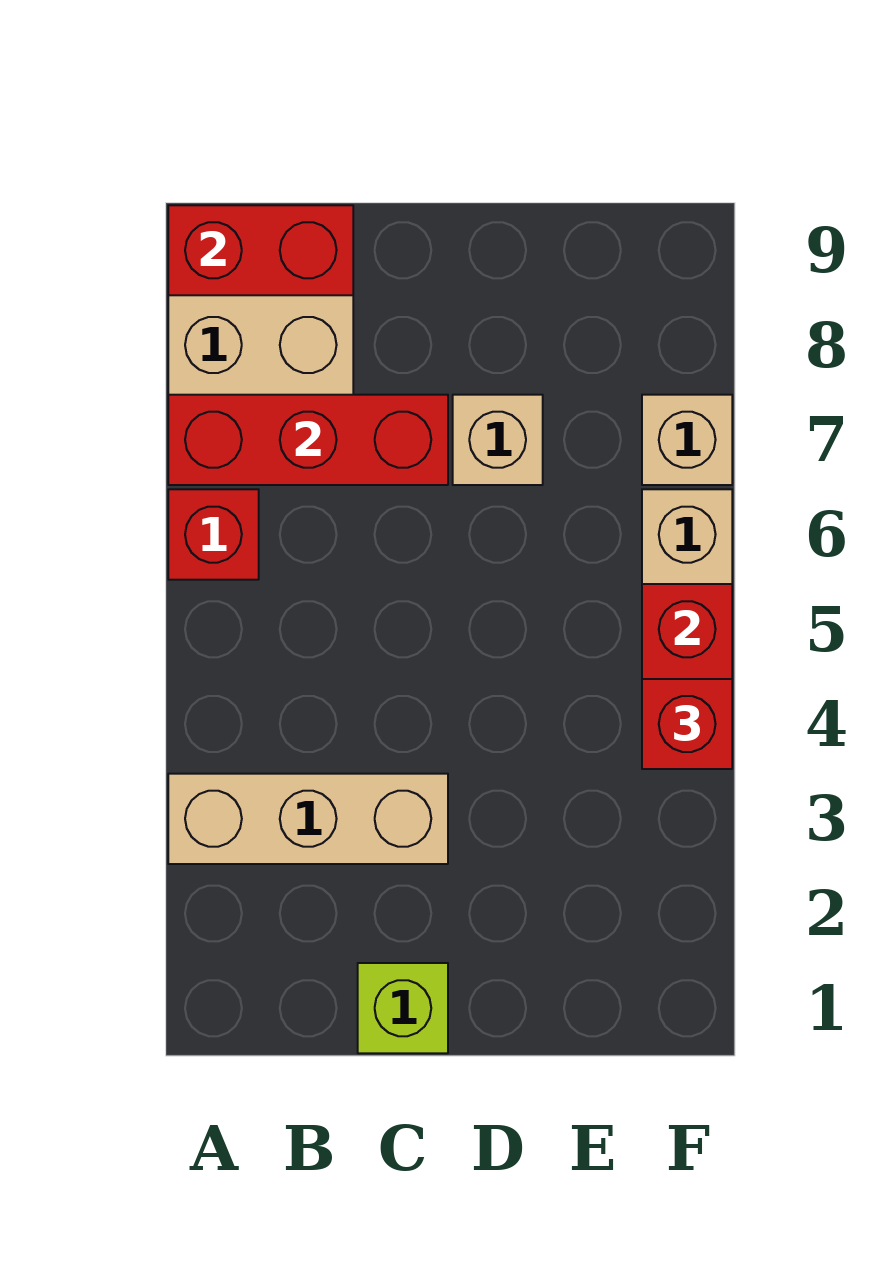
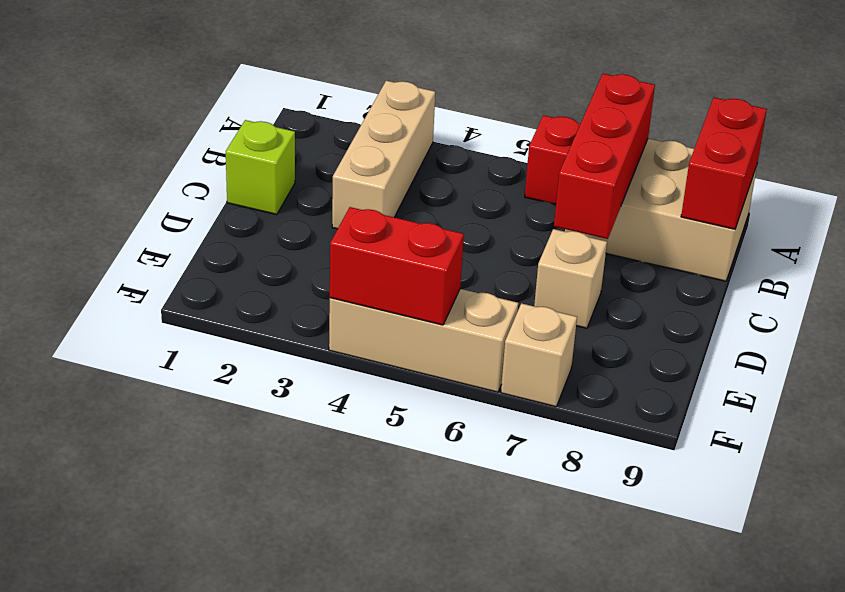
red brick F4 level 3 -> none

